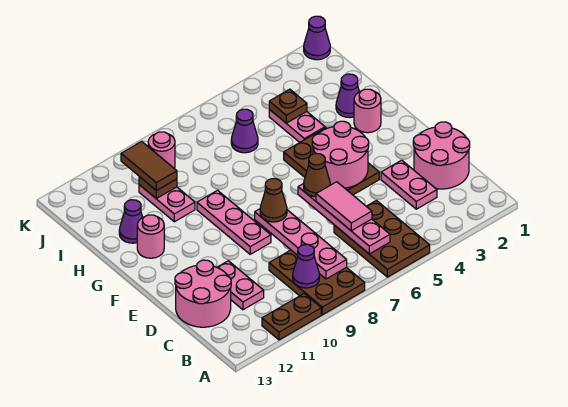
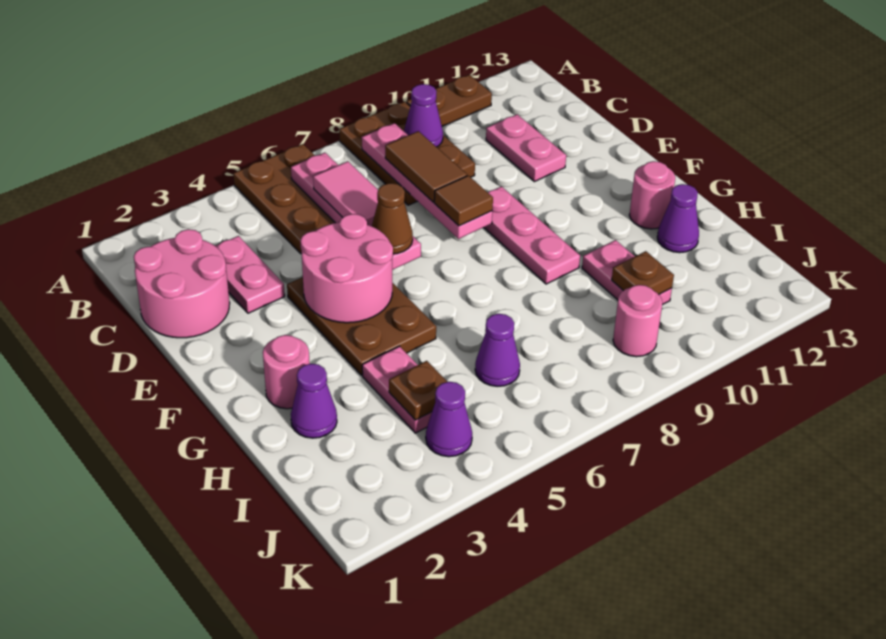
pink round brick C12:D13 level 1 -> none
brown cone E8 level 3 -> brown tile E8 level 3
brown tile I10:J10 level 3 -> brown tile C8:D8 level 3
purple cone K1 level 1 -> purple cone J4 level 1

